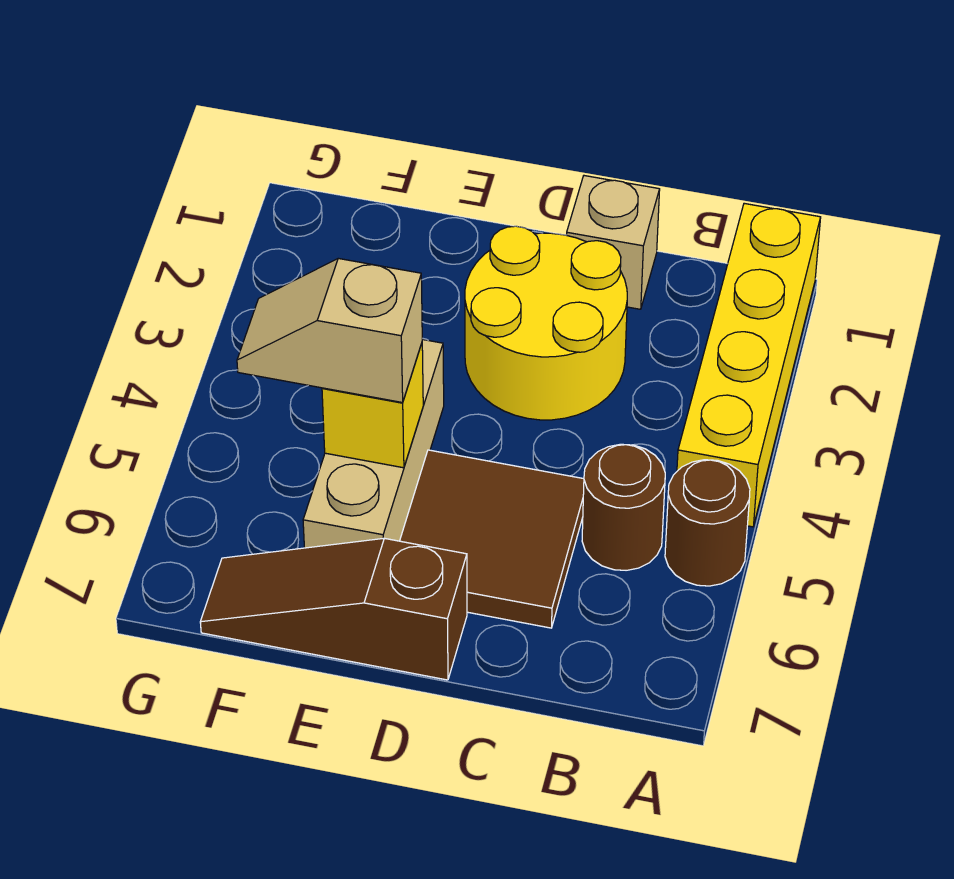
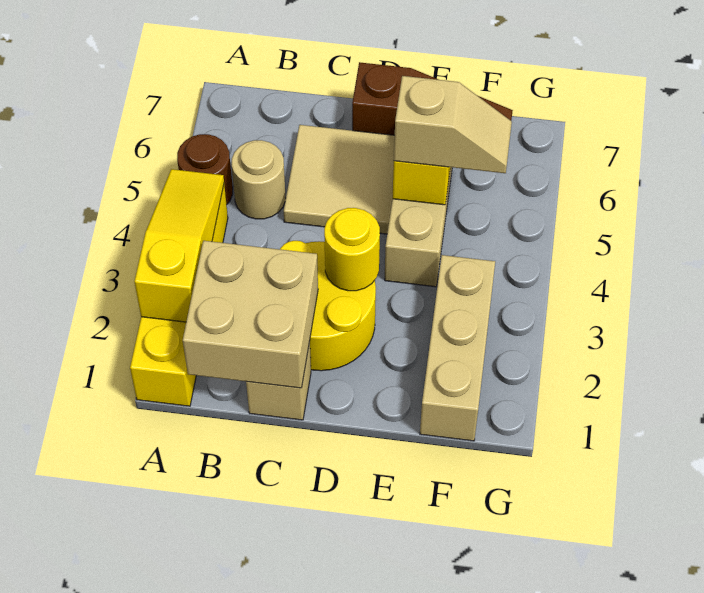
none -> yellow slope A2:A4 level 2 top 2
none -> tan brick B1:C2 level 2
brown round brick B5 level 1 -> tan round brick B5 level 1
brown tile C5:D6 level 1 -> tan tile C5:D6 level 1
none -> yellow round brick D3 level 2
none -> tan brick F1:F3 level 1

